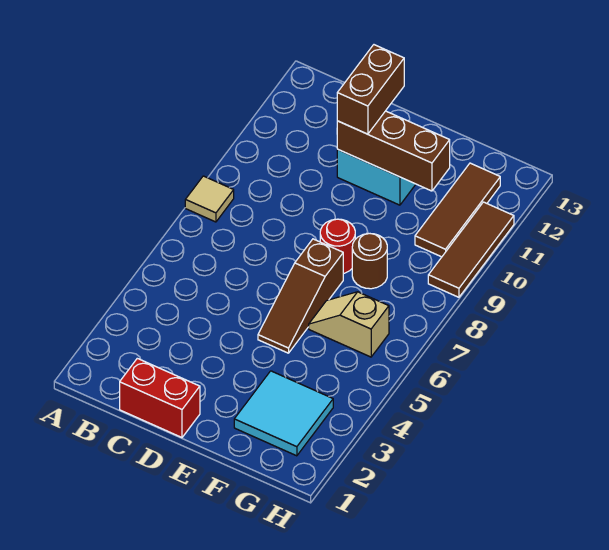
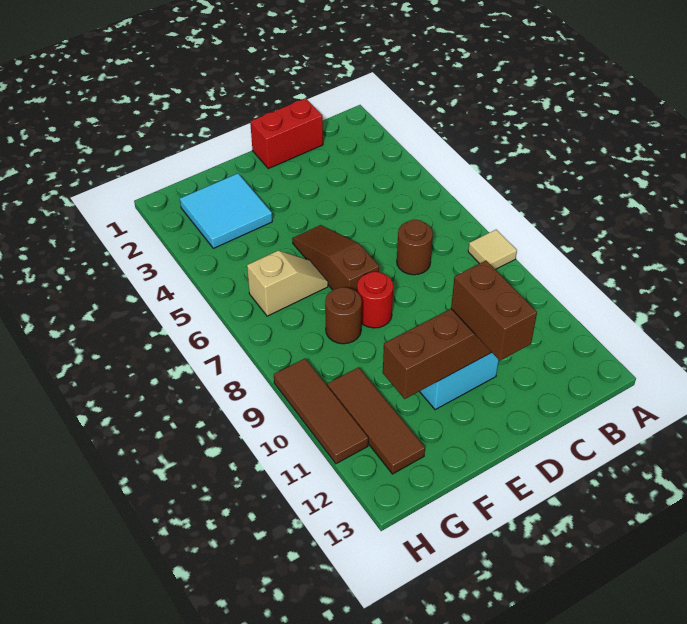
none -> brown round brick C7 level 1

